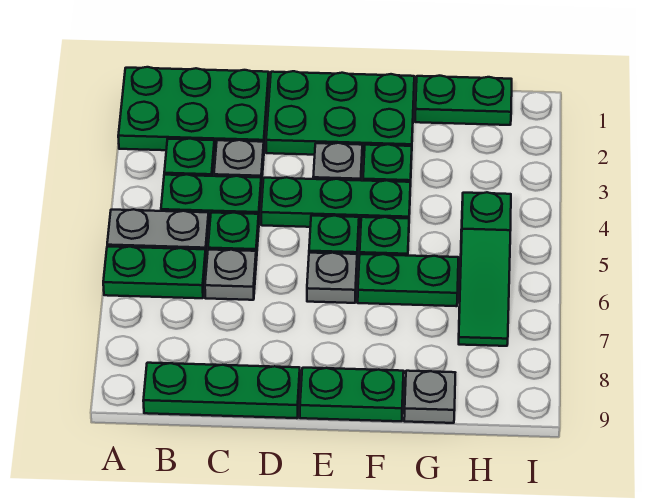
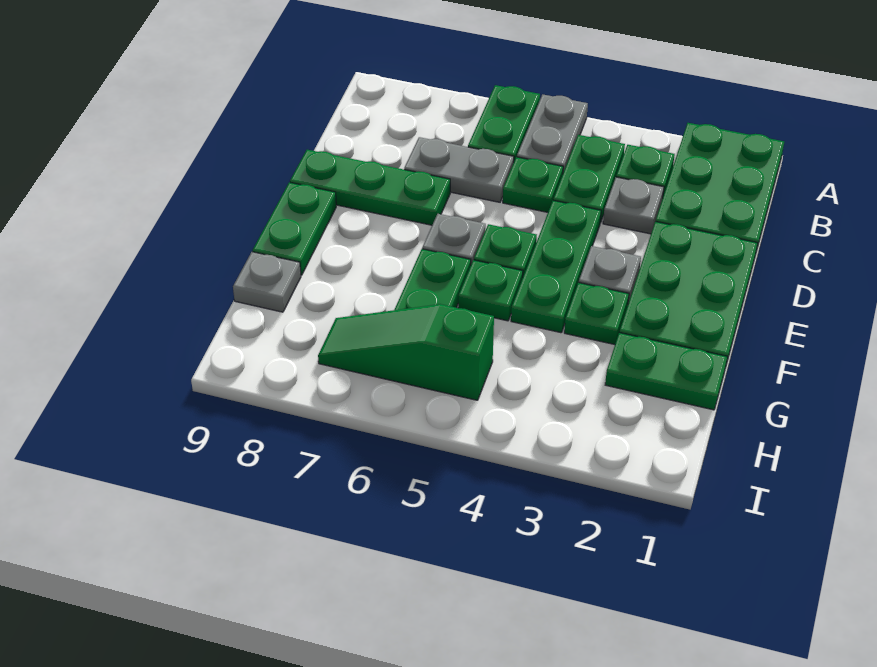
green plate B9:D9 level 1 -> green plate D7:D9 level 1
grey plate C6 level 1 -> grey plate C6:C7 level 1
green plate G1:H1 level 1 -> green plate G1:G2 level 1

